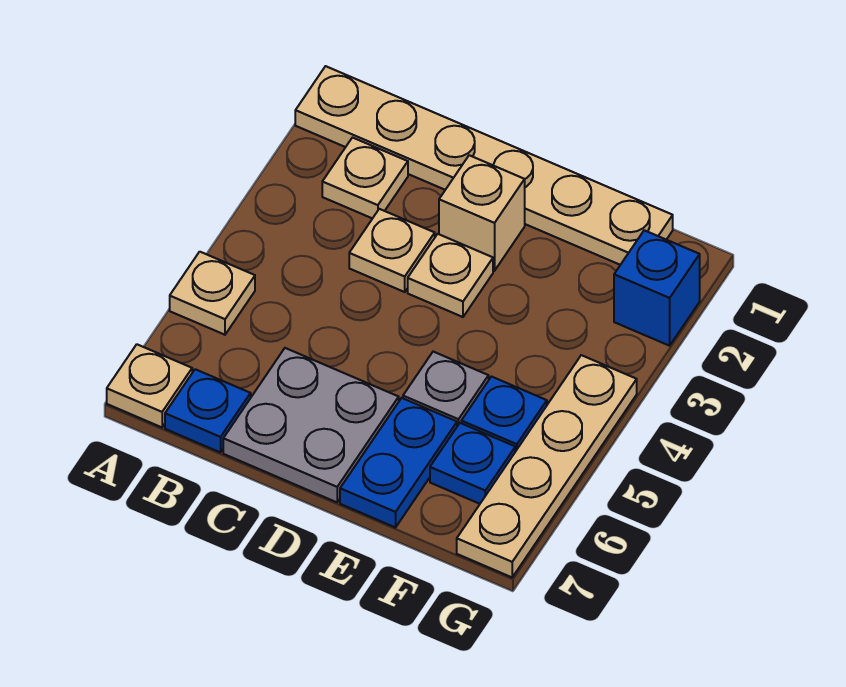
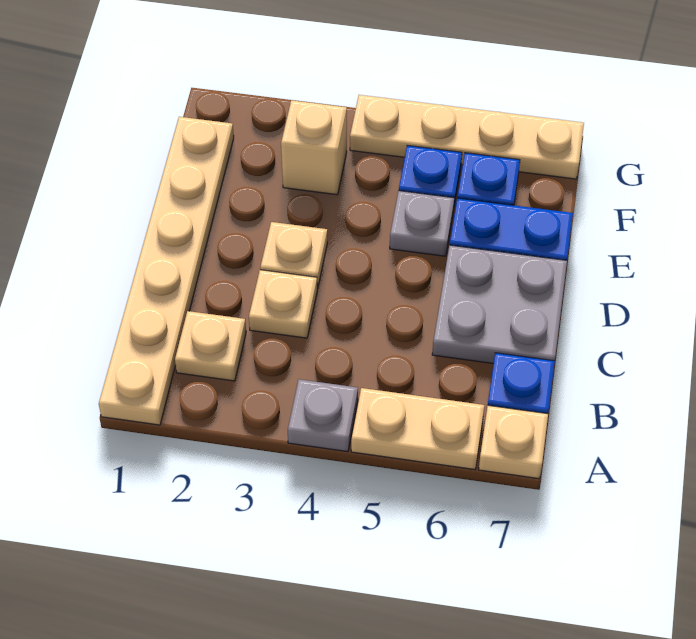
none -> grey plate A4 level 1
tan plate A5 level 1 -> tan plate A5:A6 level 1
tan brick D2 level 1 -> tan brick F3 level 1
blue brick G2 level 1 -> none

